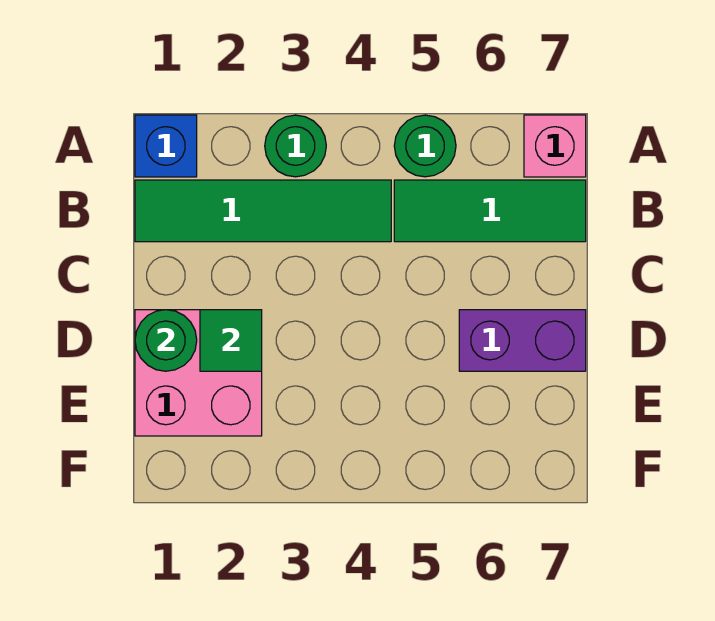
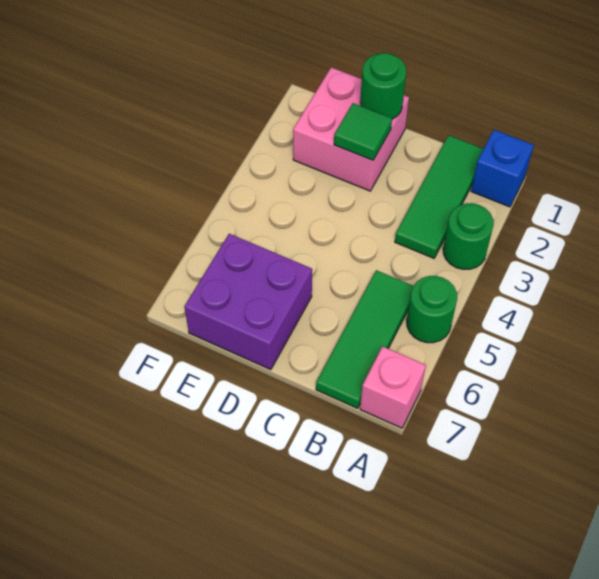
green tile B1:B4 level 1 -> green tile B1:B3 level 1
purple brick D6:D7 level 1 -> purple brick D6:E7 level 1

